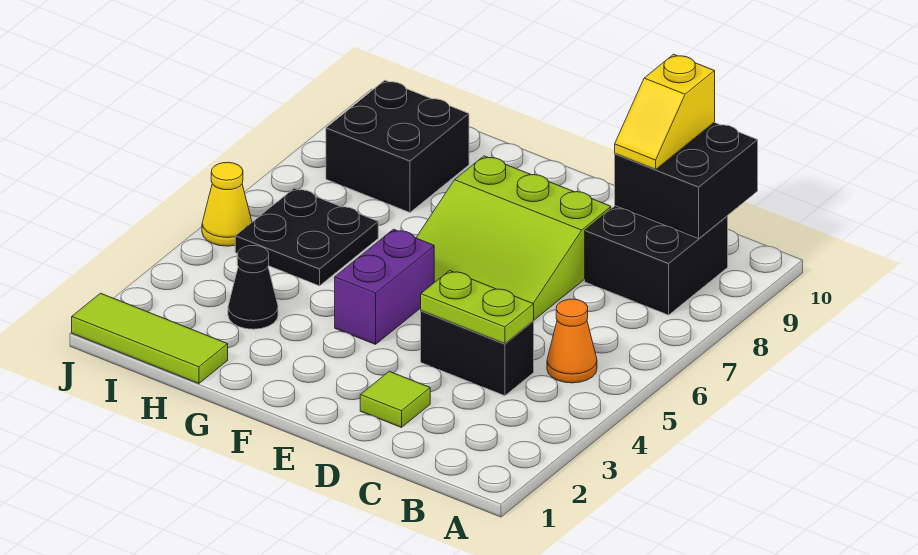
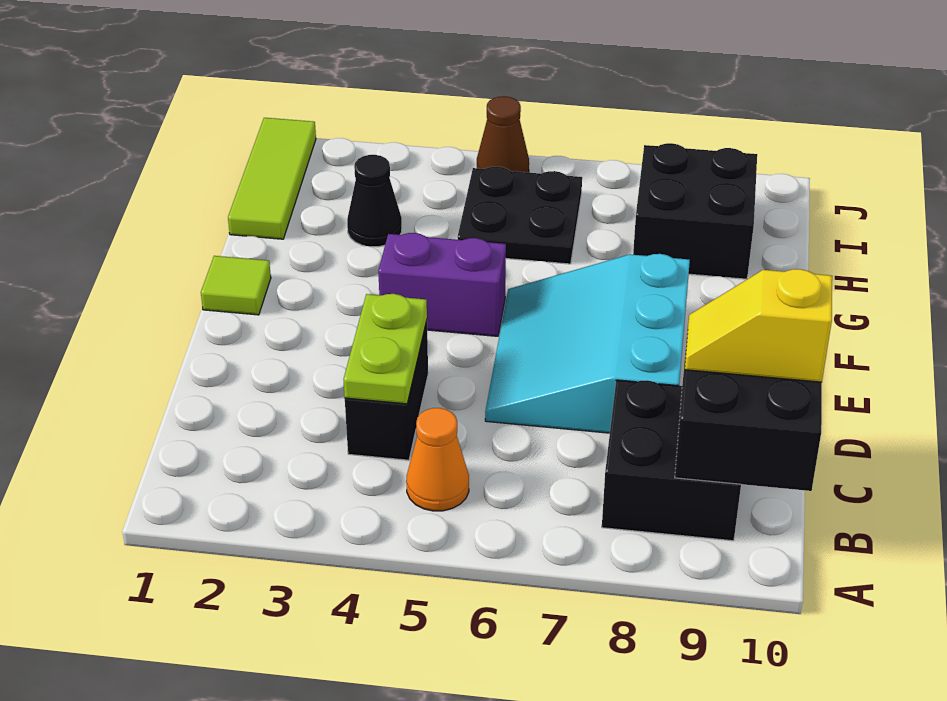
lime tile D2 level 1 -> lime tile F1 level 1
lime slope D6:F8 level 1 top 8 -> cyan slope D6:F8 level 1 top 8
yellow cone J5 level 1 -> brown cone J5 level 1

